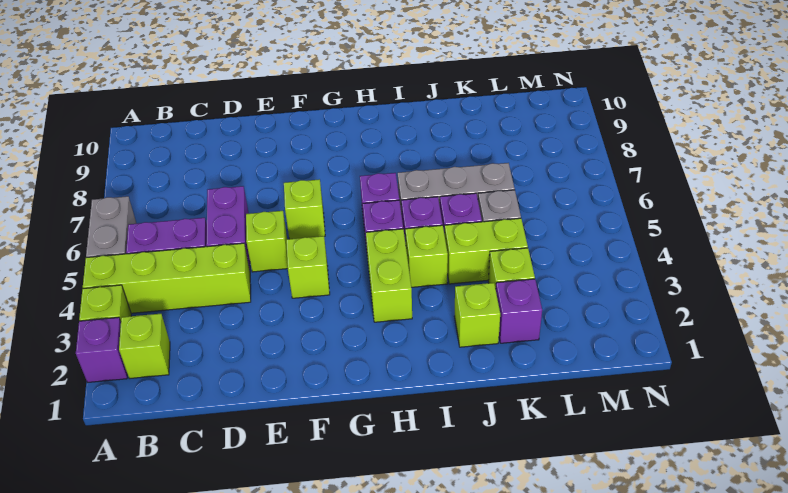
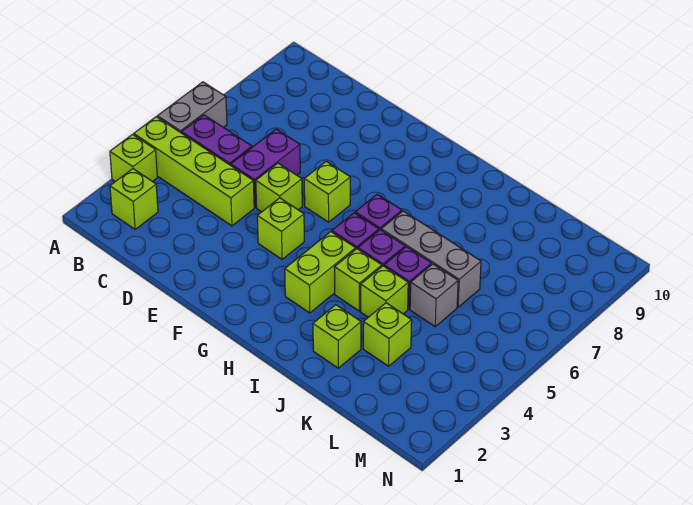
purple brick A2 level 1 -> none
lime brick J4:K4 level 1 -> lime brick J4 level 1
purple brick K2 level 1 -> none

